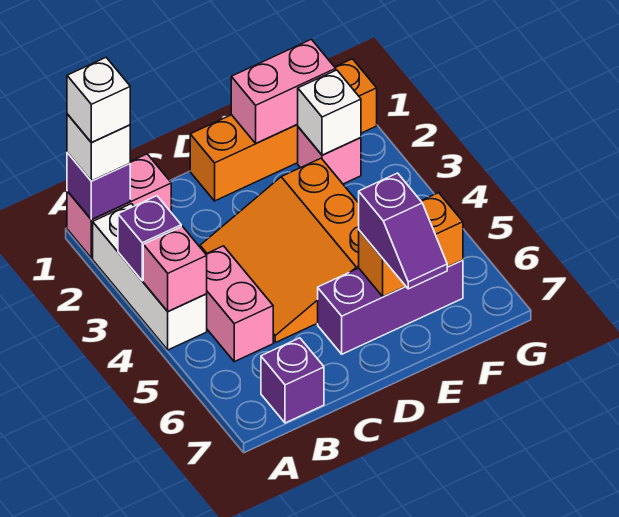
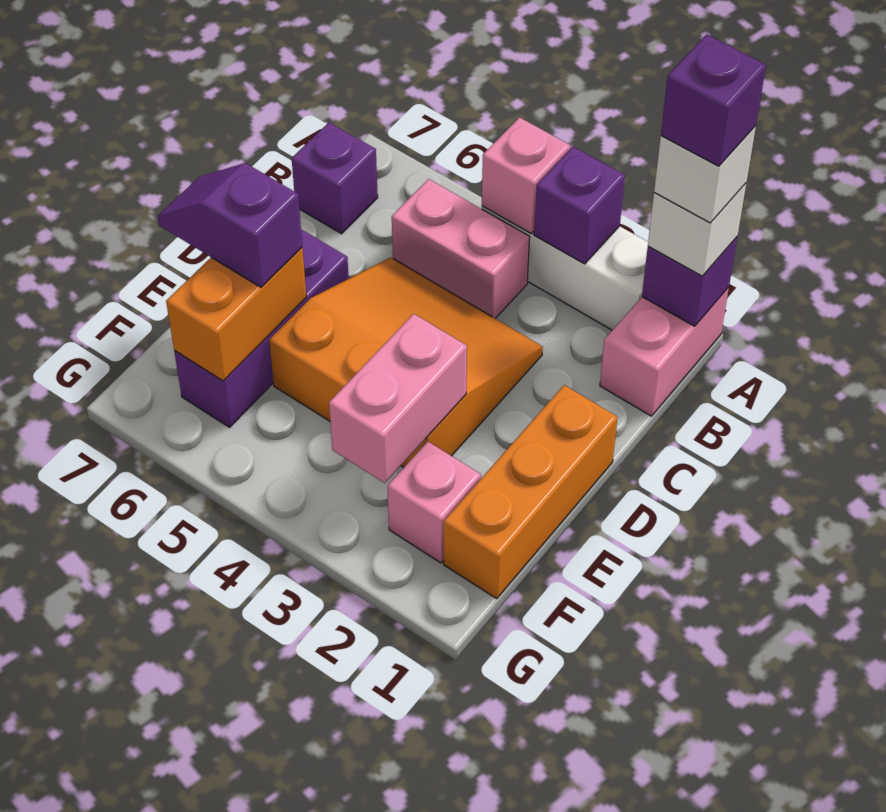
none -> purple brick A1 level 5
orange brick D1:G1 level 1 -> orange brick D1:F1 level 1
pink brick E1:F1 level 2 -> pink brick E3:F3 level 2
white brick F2 level 2 -> none

